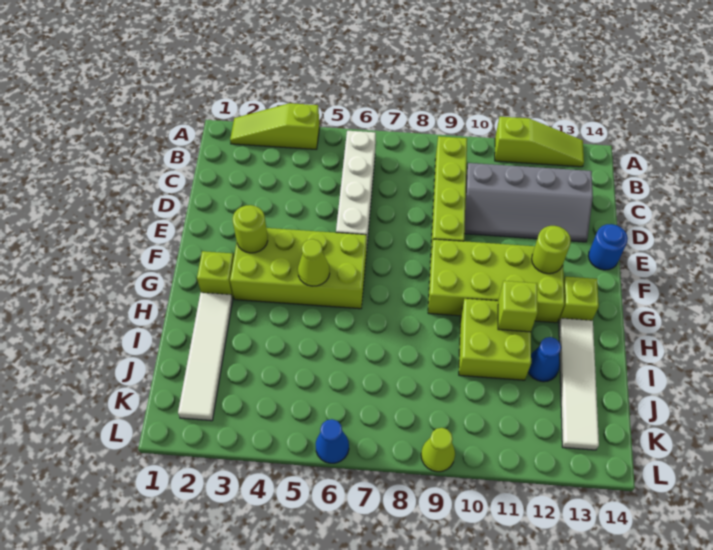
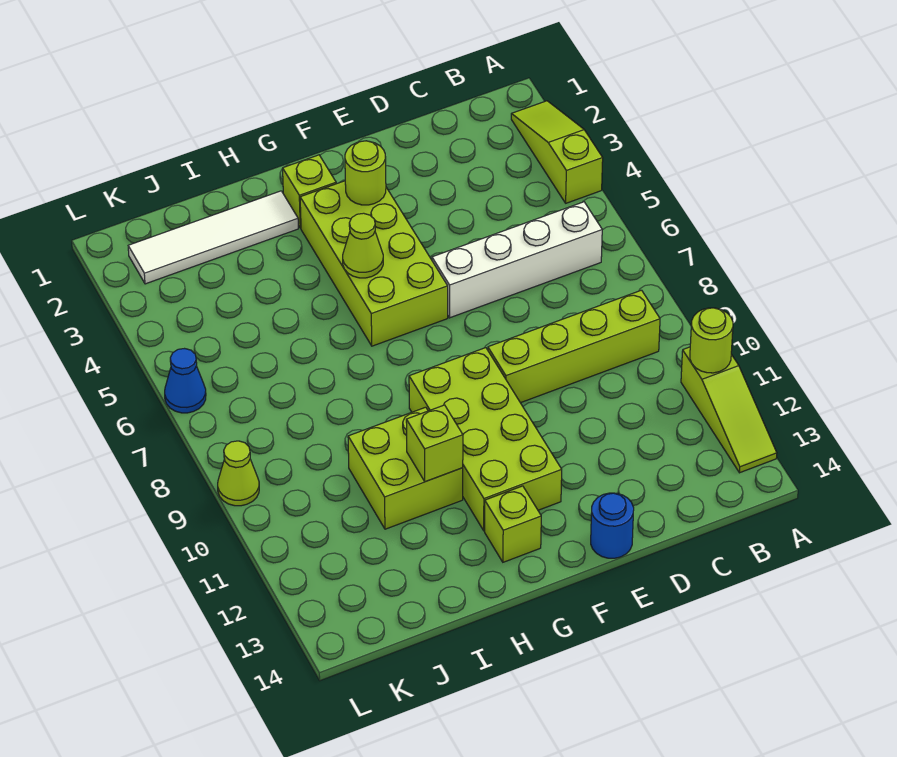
grey slope C10:D13 level 1 top C -> none
lime round brick F12 level 2 -> lime round brick A11 level 2
white tile H13:K13 level 1 -> none
blue cone I12 level 1 -> none

